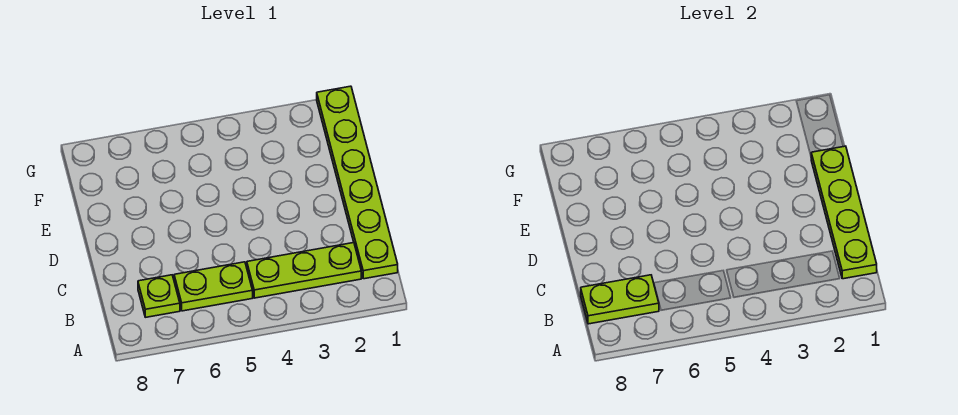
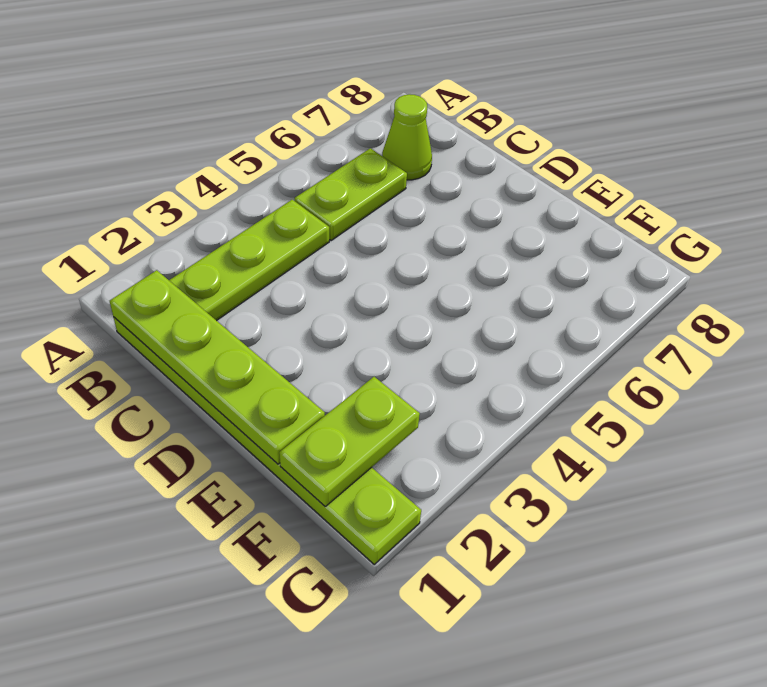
lime plate B7 level 1 -> lime cone B7 level 1
lime plate B7:B8 level 2 -> lime plate F1:F2 level 2

